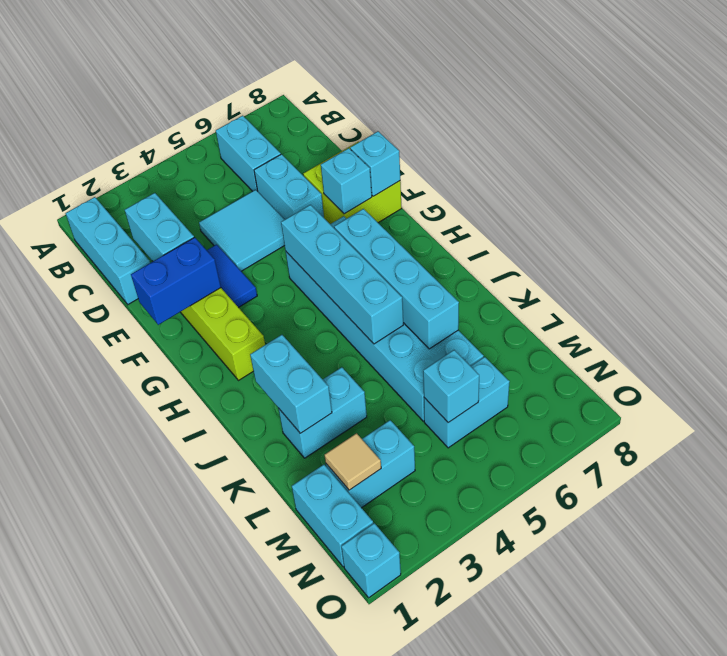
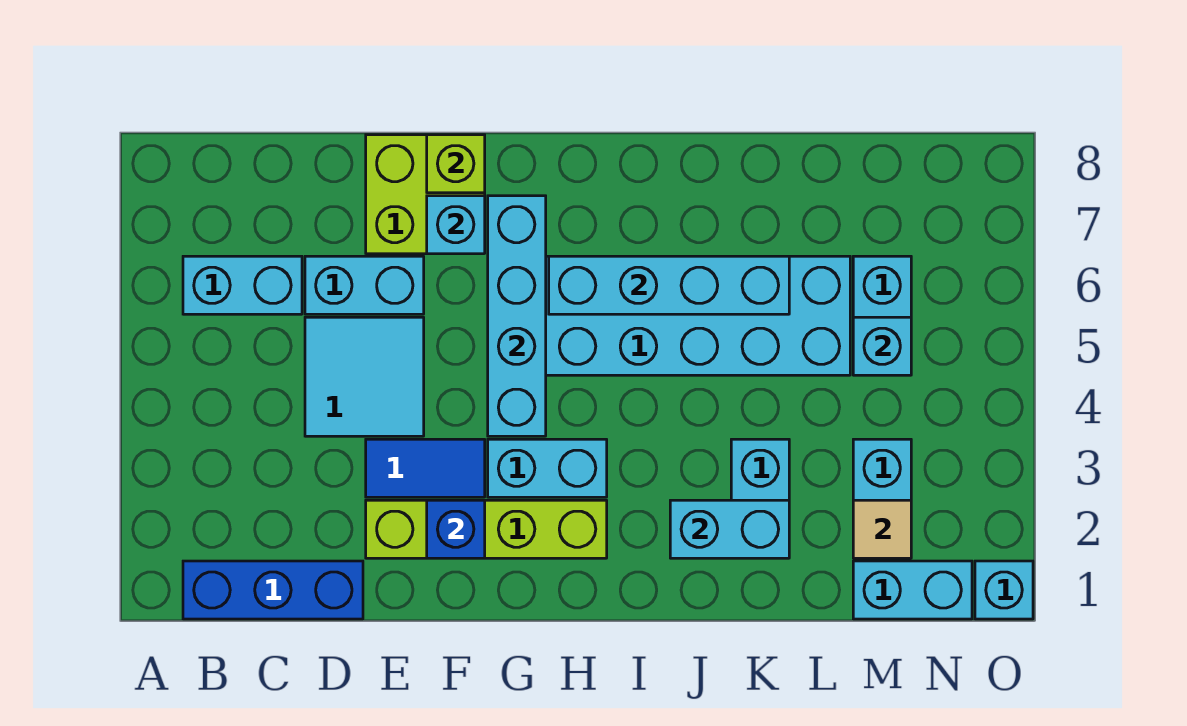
cyan brick B1:D1 level 1 -> blue brick B1:D1 level 1
cyan brick D2:E2 level 2 -> cyan brick G3:H3 level 1
blue brick F1:F2 level 2 -> blue brick F2 level 2
cyan brick F8 level 2 -> lime brick F8 level 2
cyan brick G5:J5 level 2 -> cyan brick G4:G7 level 2

